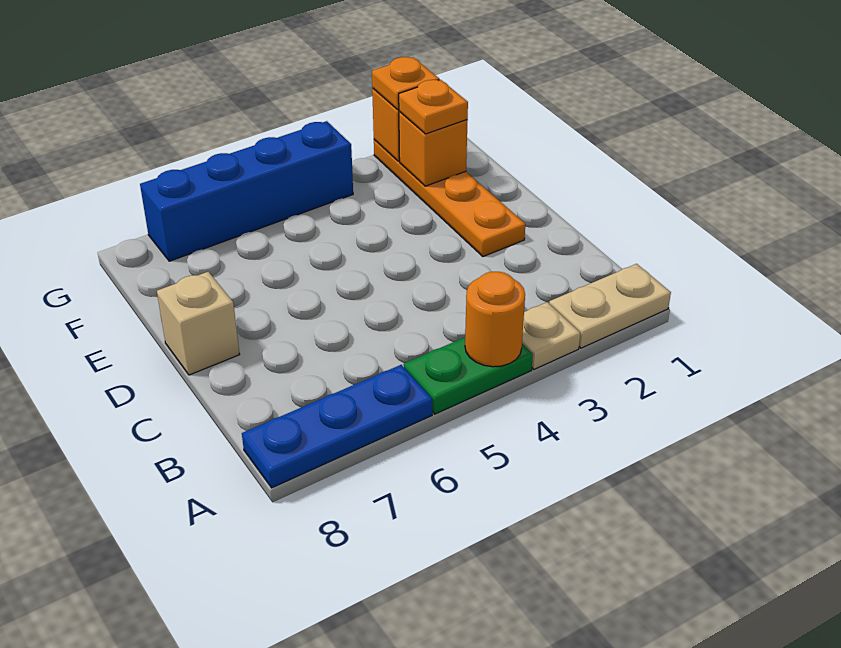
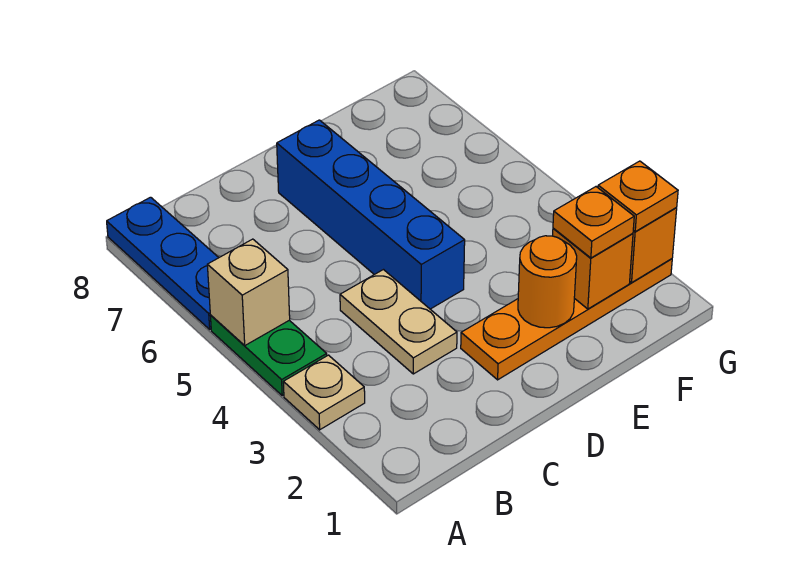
tan plate A1:A2 level 1 -> tan plate C3:C4 level 1
orange round brick A4 level 2 -> orange round brick E2 level 2
tan brick D8 level 1 -> tan brick A5 level 2
blue brick G4:G7 level 1 -> blue brick D4:D7 level 1

